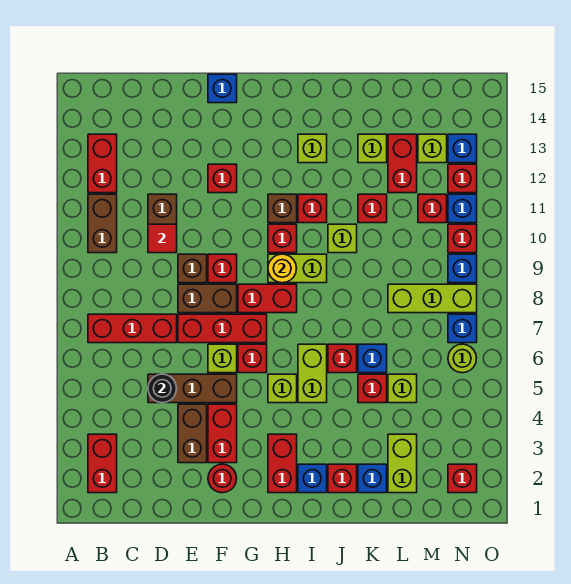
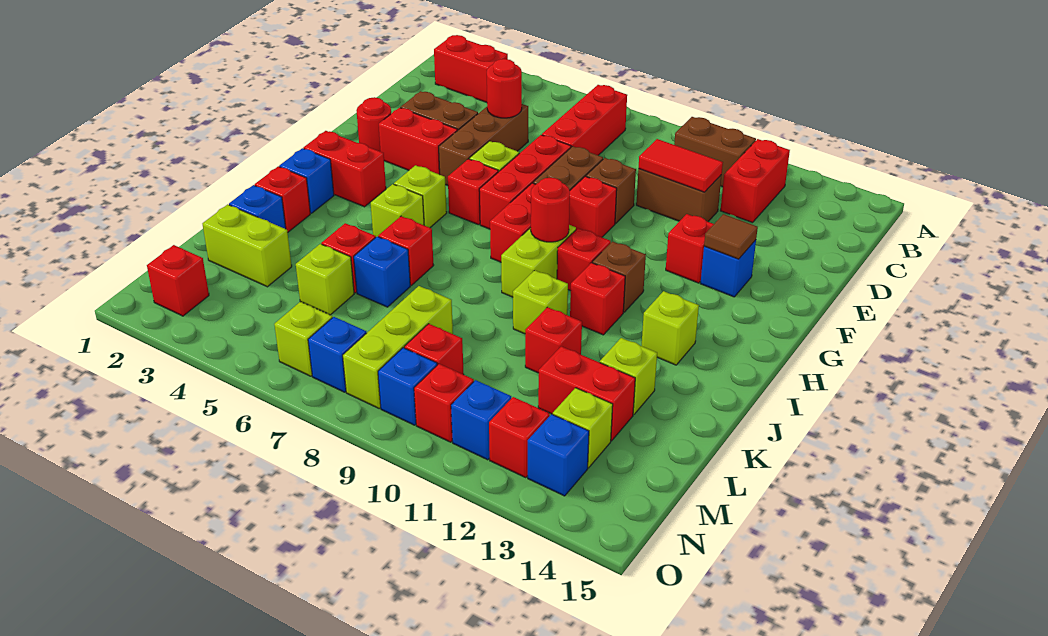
red brick B12:B13 level 1 -> red brick B12:C12 level 1
black round brick D5 level 2 -> red round brick D5 level 2
red tile D10 level 2 -> red tile D10:D11 level 2
none -> brown tile F13 level 2
blue brick F15 level 1 -> blue brick F13 level 1
yellow round brick H9 level 2 -> red round brick H9 level 2
lime brick I5:I6 level 1 -> lime brick I5 level 1
red brick M11 level 1 -> red brick M9 level 1
lime round brick N6 level 1 -> lime brick N6 level 1

